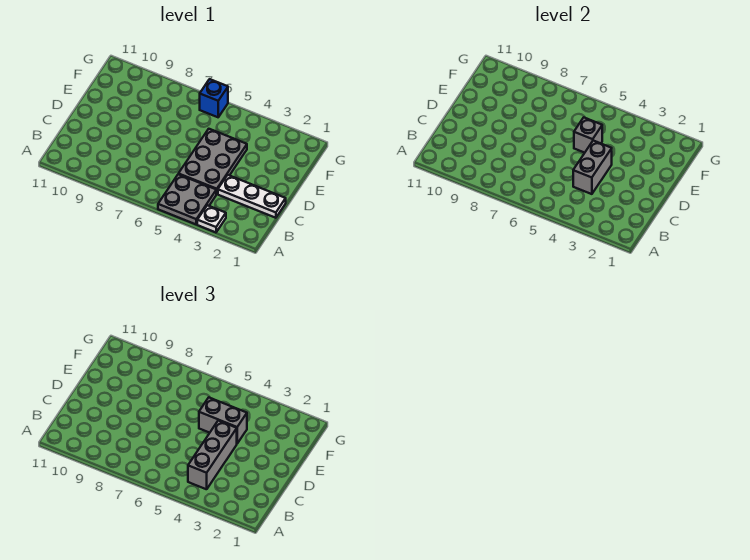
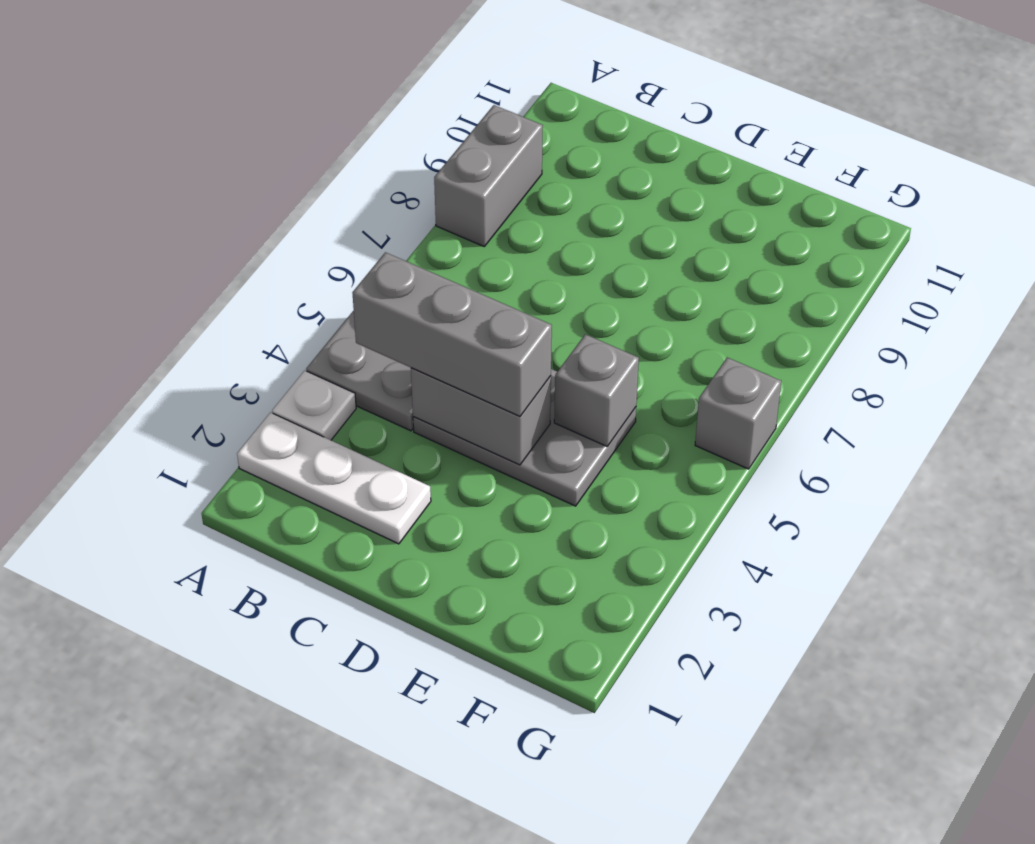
white plate C1:C3 level 1 -> white plate A2:C2 level 1
grey brick E4:E5 level 3 -> grey brick A8:A9 level 1
blue brick G6 level 1 -> grey brick G6 level 1

